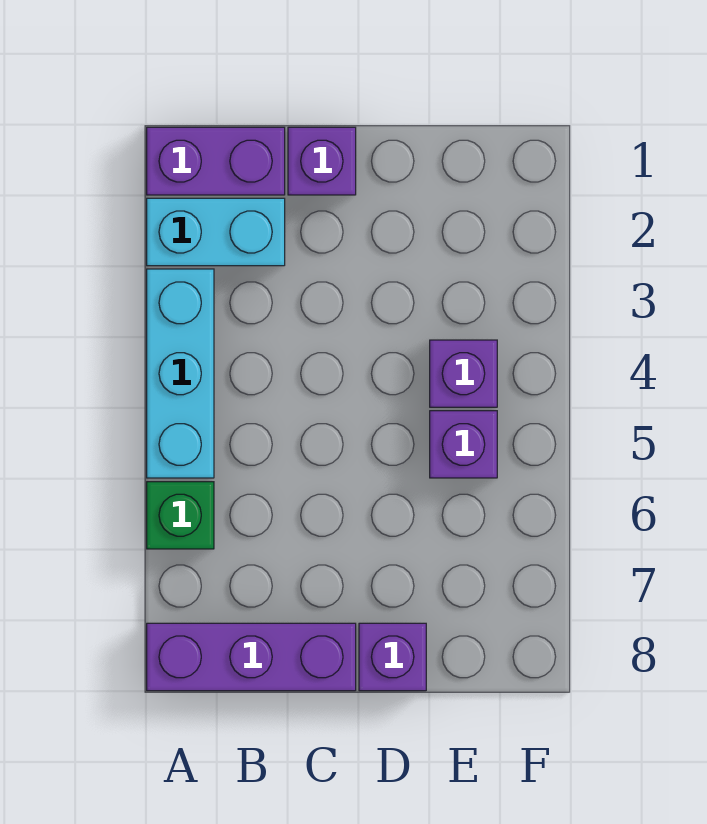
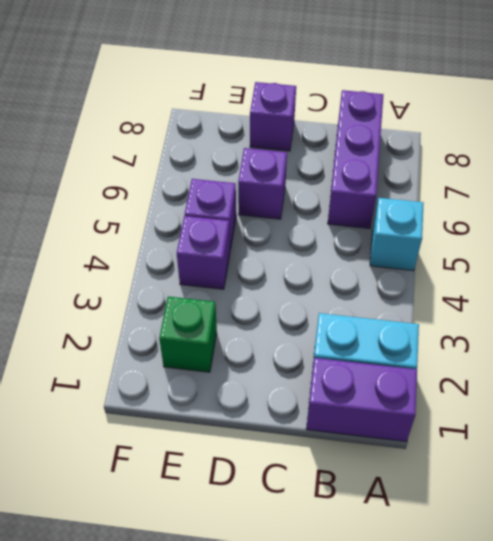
cyan brick A3:A5 level 1 -> cyan brick A5 level 1
green brick A6 level 1 -> green brick E2 level 1
purple brick A8:C8 level 1 -> purple brick B6:B8 level 1
purple brick C1 level 1 -> purple brick D6 level 1

